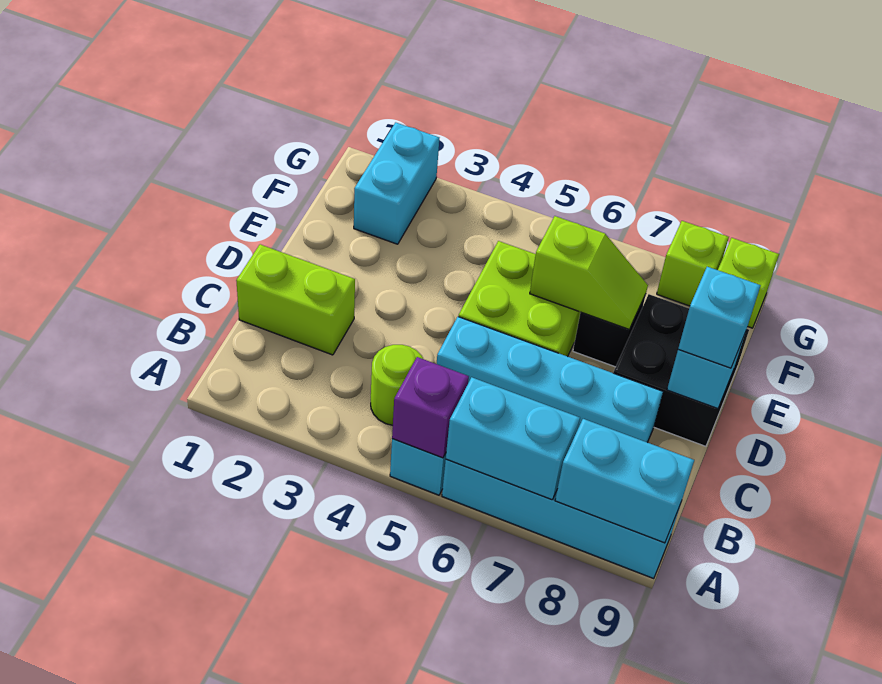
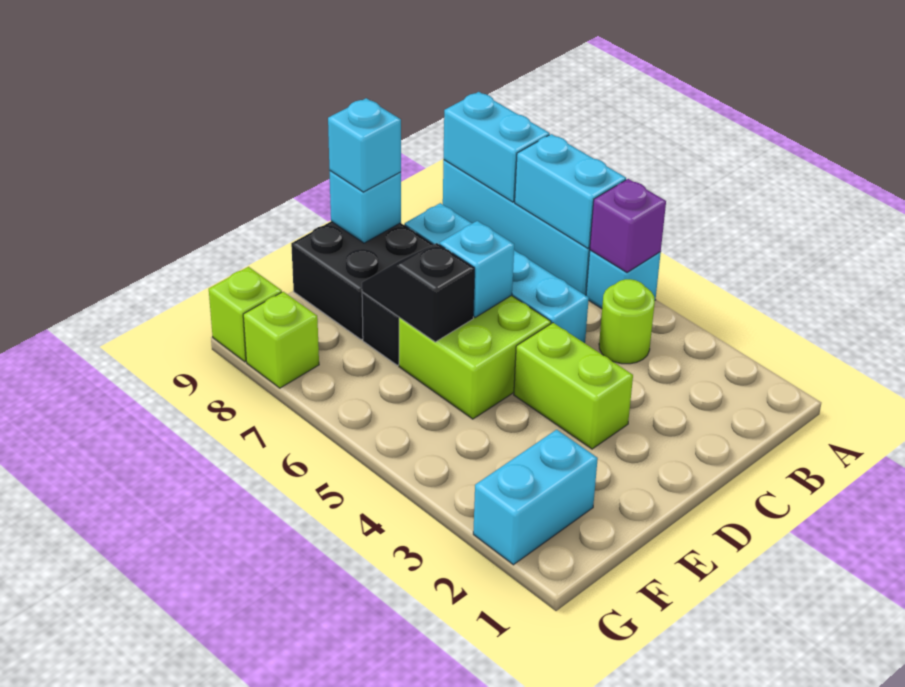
lime brick C1:C2 level 1 -> lime brick D3:D4 level 1
none -> cyan brick D6 level 2
lime slope E6:E7 level 2 top 6 -> black slope E6:E7 level 2 top 6

